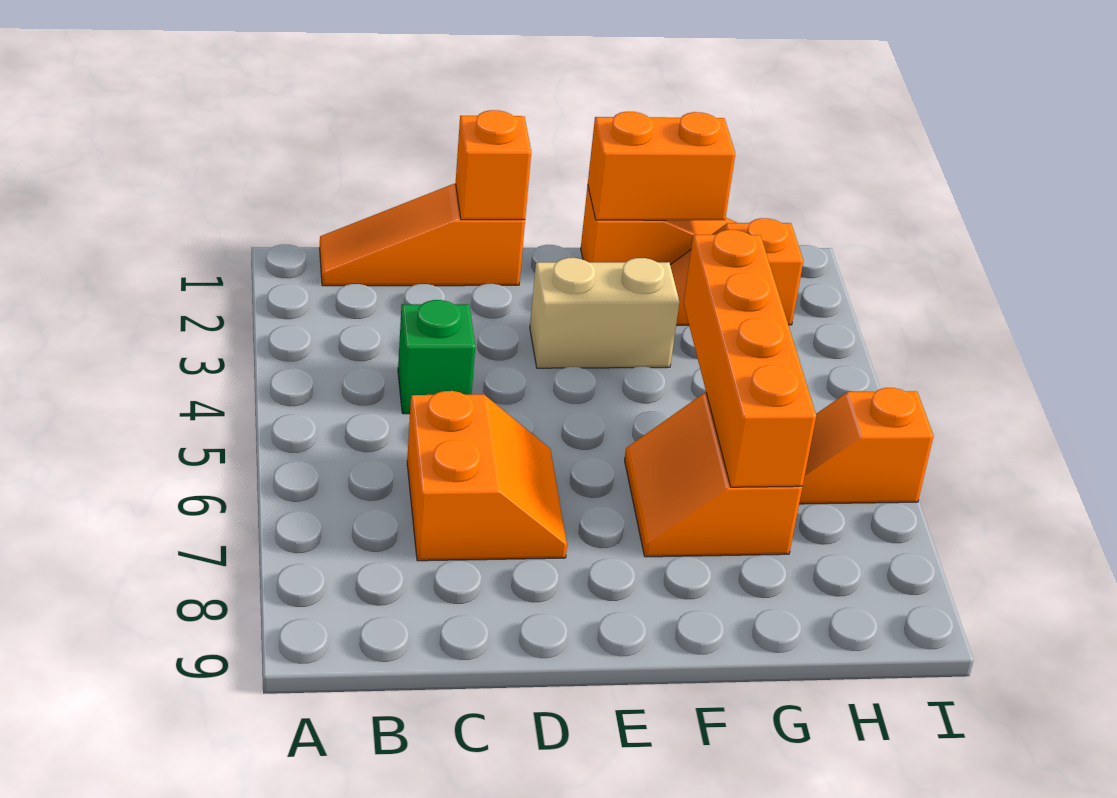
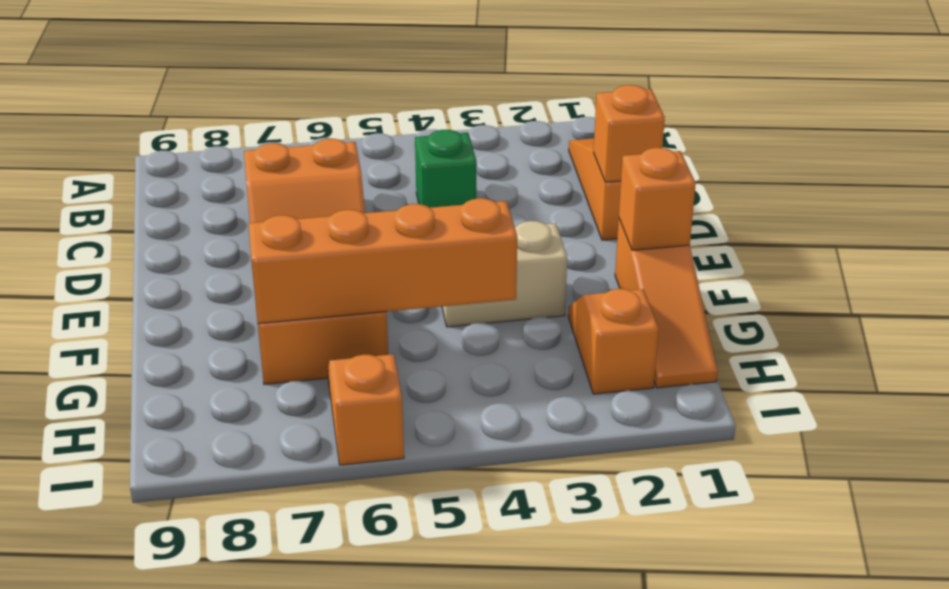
tan brick E3:F3 level 1 -> tan brick F3:F4 level 1
orange brick F1:G1 level 2 -> orange brick F1 level 2

